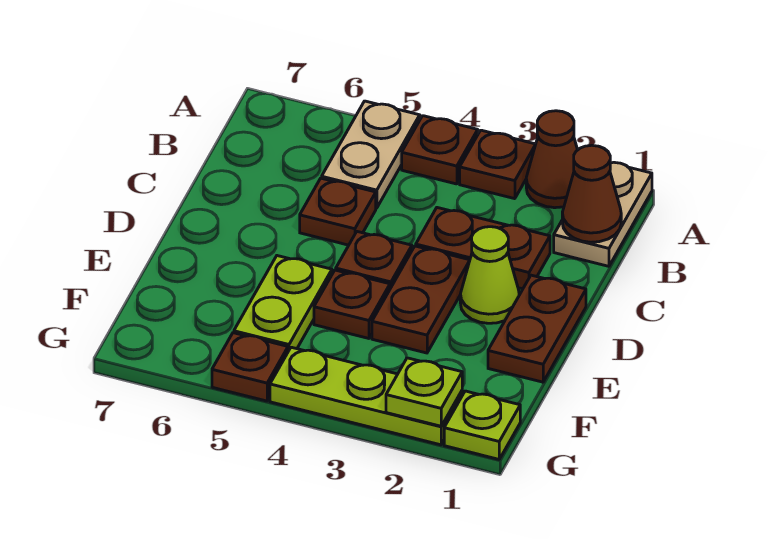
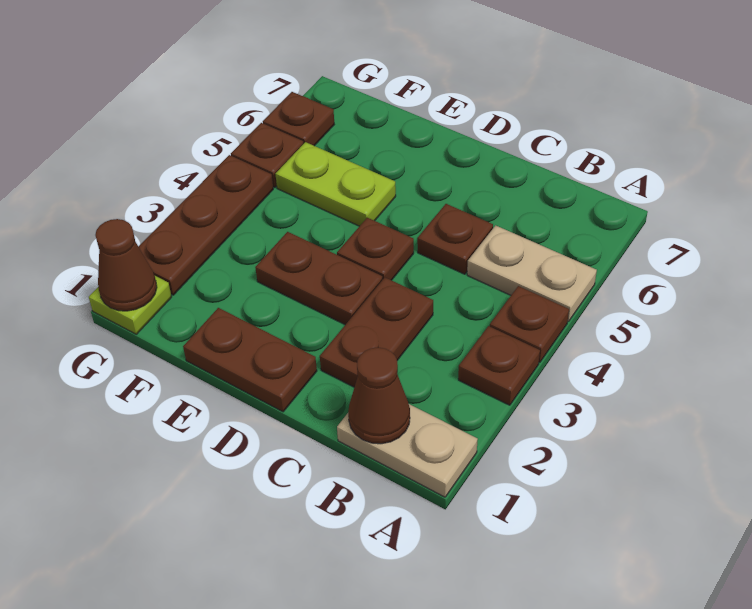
brown cone A2 level 1 -> brown cone G1 level 2
lime cone D2 level 1 -> none
brown plate E4 level 1 -> brown plate G6 level 1
lime plate G2:G4 level 1 -> brown plate G2:G4 level 1
lime plate G2 level 2 -> none

